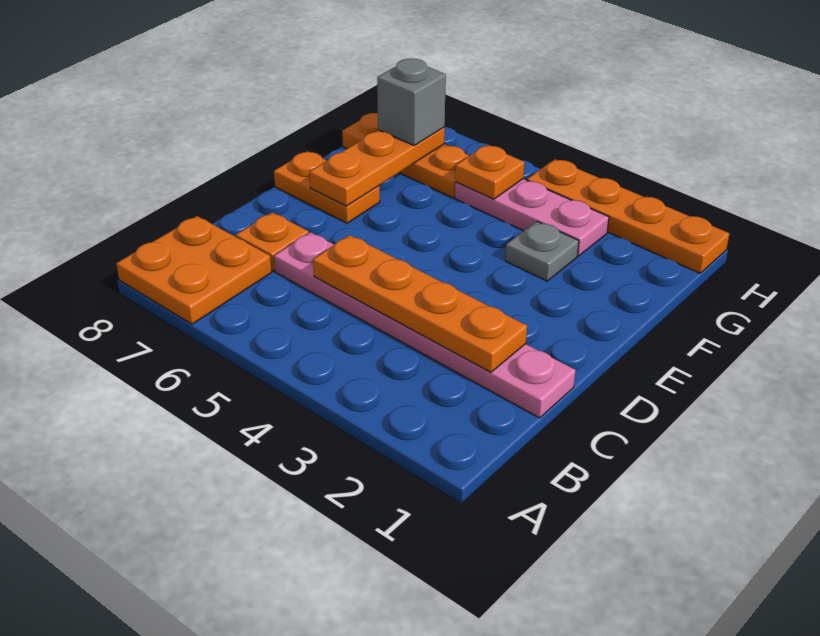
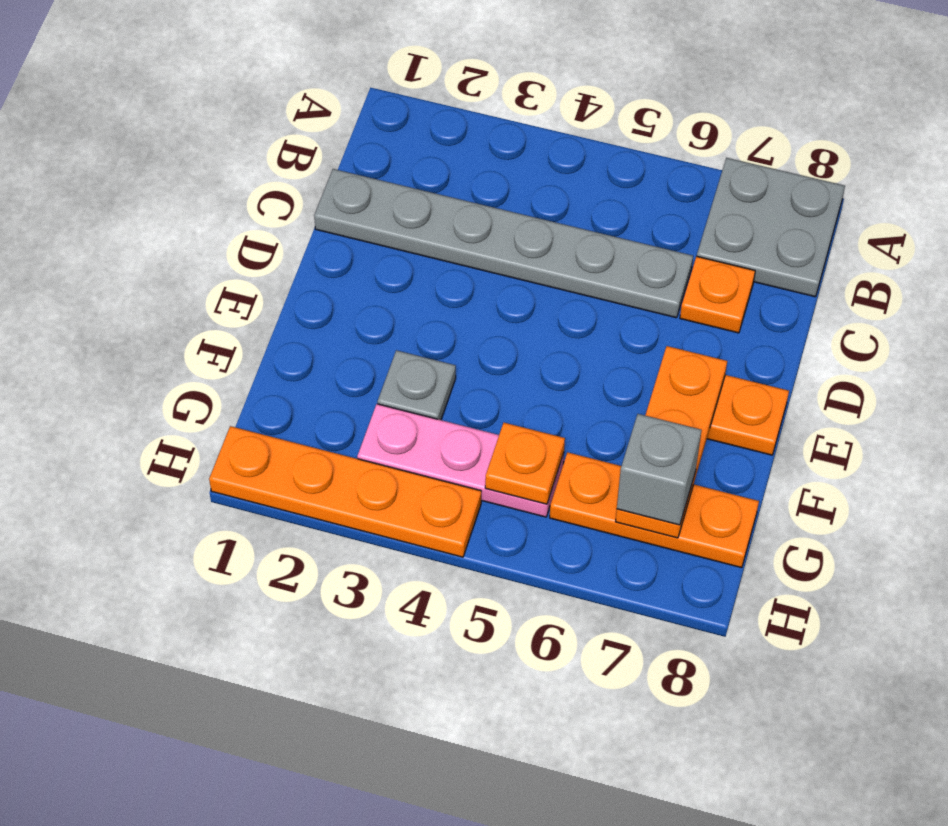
orange plate A7:B8 level 1 -> grey plate A7:B8 level 1
pink plate C1:C6 level 1 -> grey plate C1:C6 level 1
orange plate C2:C5 level 2 -> none

